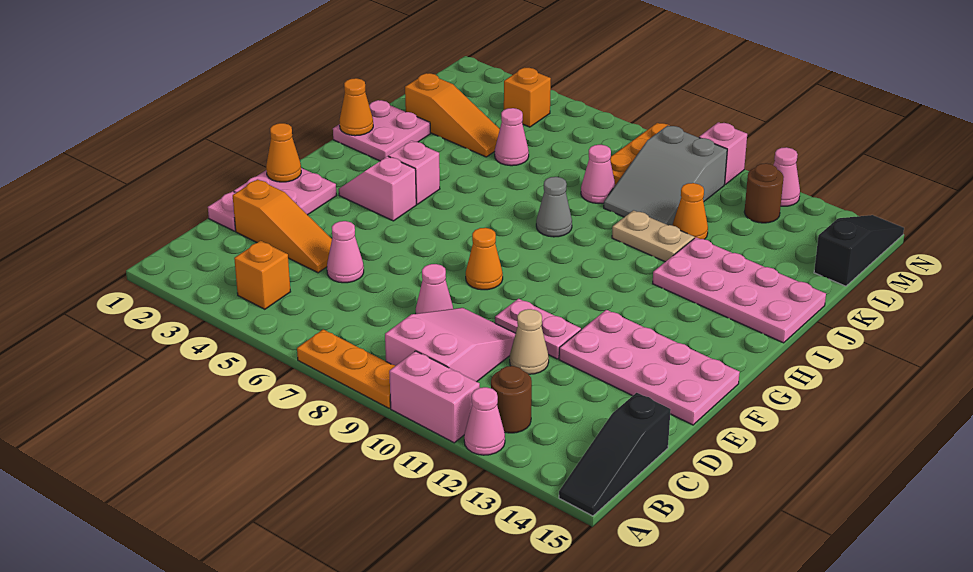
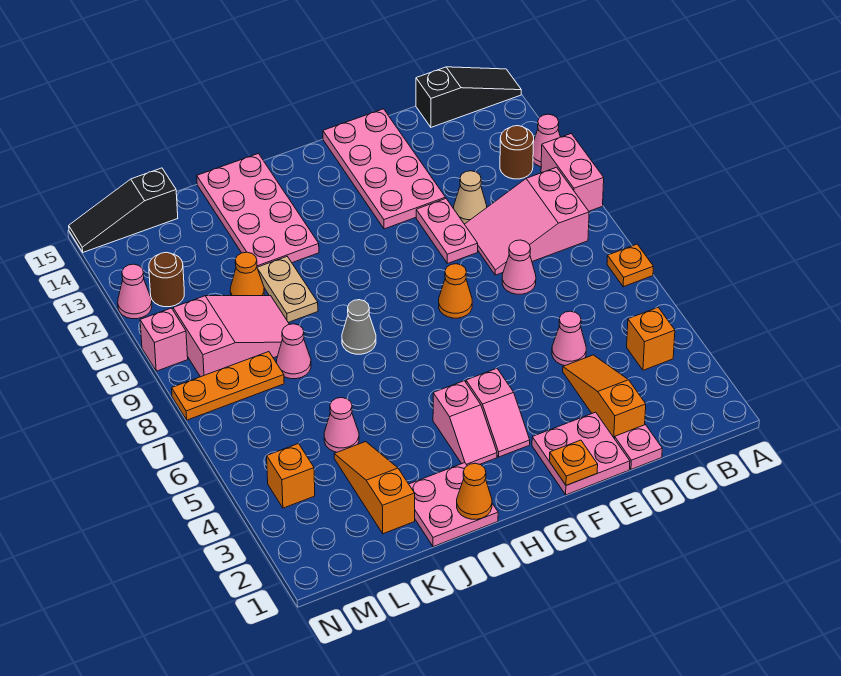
orange plate A7:A9 level 1 -> orange plate A7 level 1
orange cone F1 level 2 -> orange plate F1 level 2
grey slope K9:M10 level 1 top M -> pink slope K9:M10 level 1 top M

